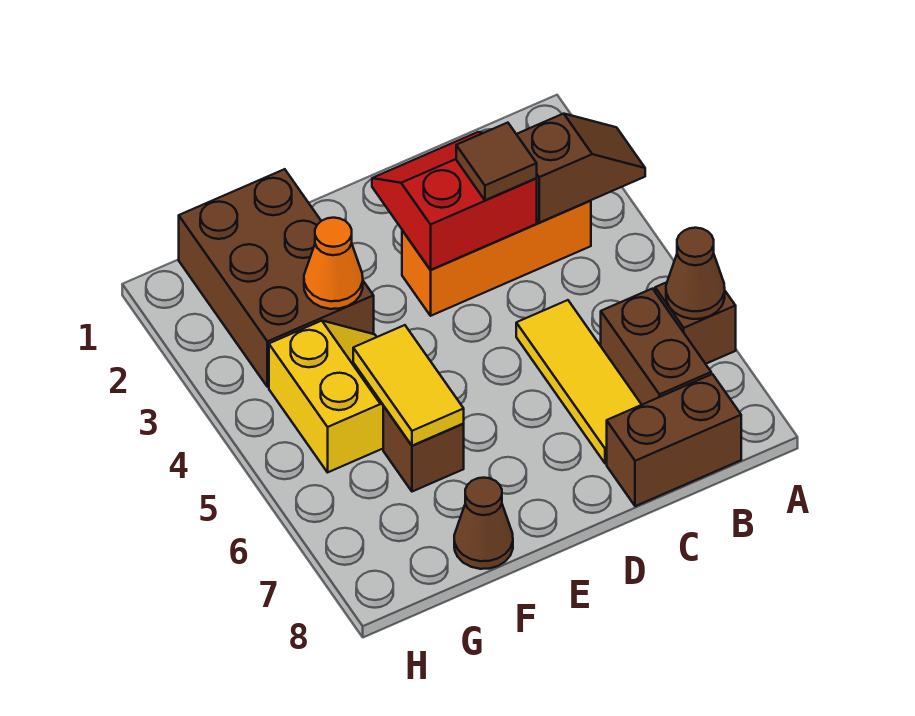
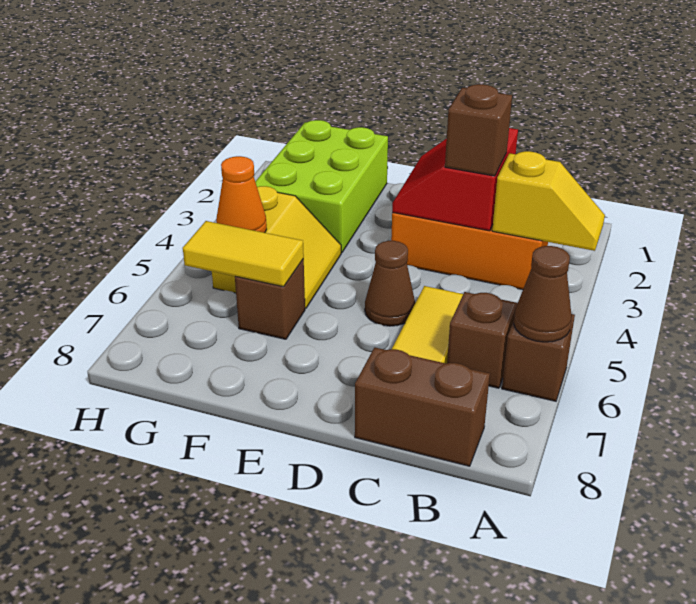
brown slope A3:B3 level 2 top B -> yellow slope A3:B3 level 2 top B
brown brick B6:B7 level 1 -> brown brick B6 level 1
red slope C2:D3 level 2 top 3 -> red slope C2:D3 level 2 top C
brown tile C3 level 3 -> brown brick C3 level 3
brown brick F1:G3 level 1 -> lime brick F1:G3 level 1
orange cone F3 level 2 -> orange cone G5 level 2
yellow tile F5:F6 level 2 -> yellow tile F6:G6 level 2
brown cone F8 level 1 -> brown cone D5 level 1

